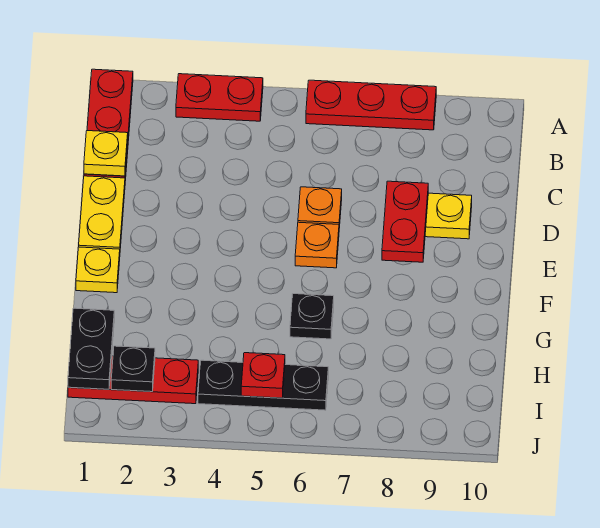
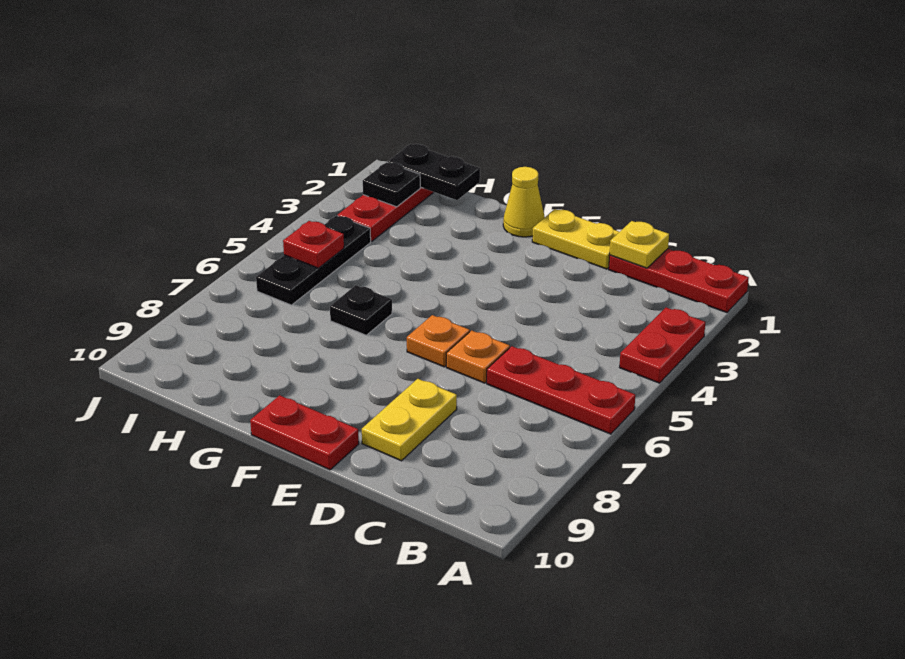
red plate A6:A8 level 1 -> red plate A6:C6 level 1
red plate D8:E8 level 2 -> red plate E10:F10 level 1
yellow plate F1 level 1 -> yellow cone F1 level 1

